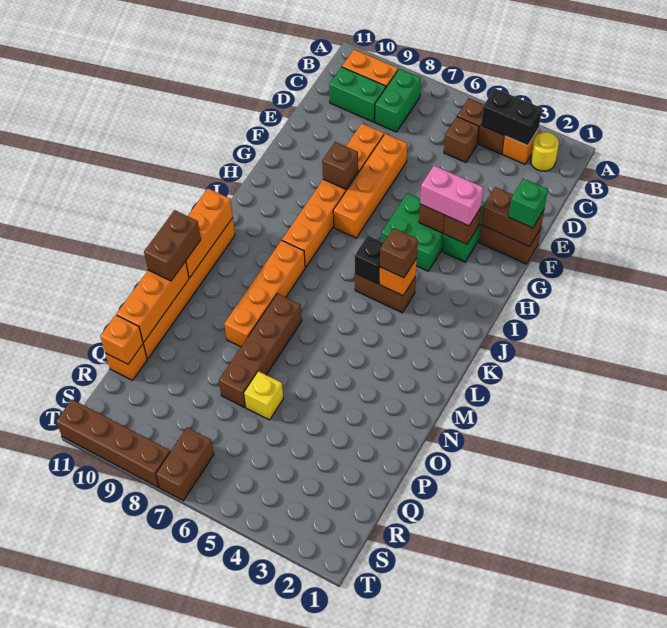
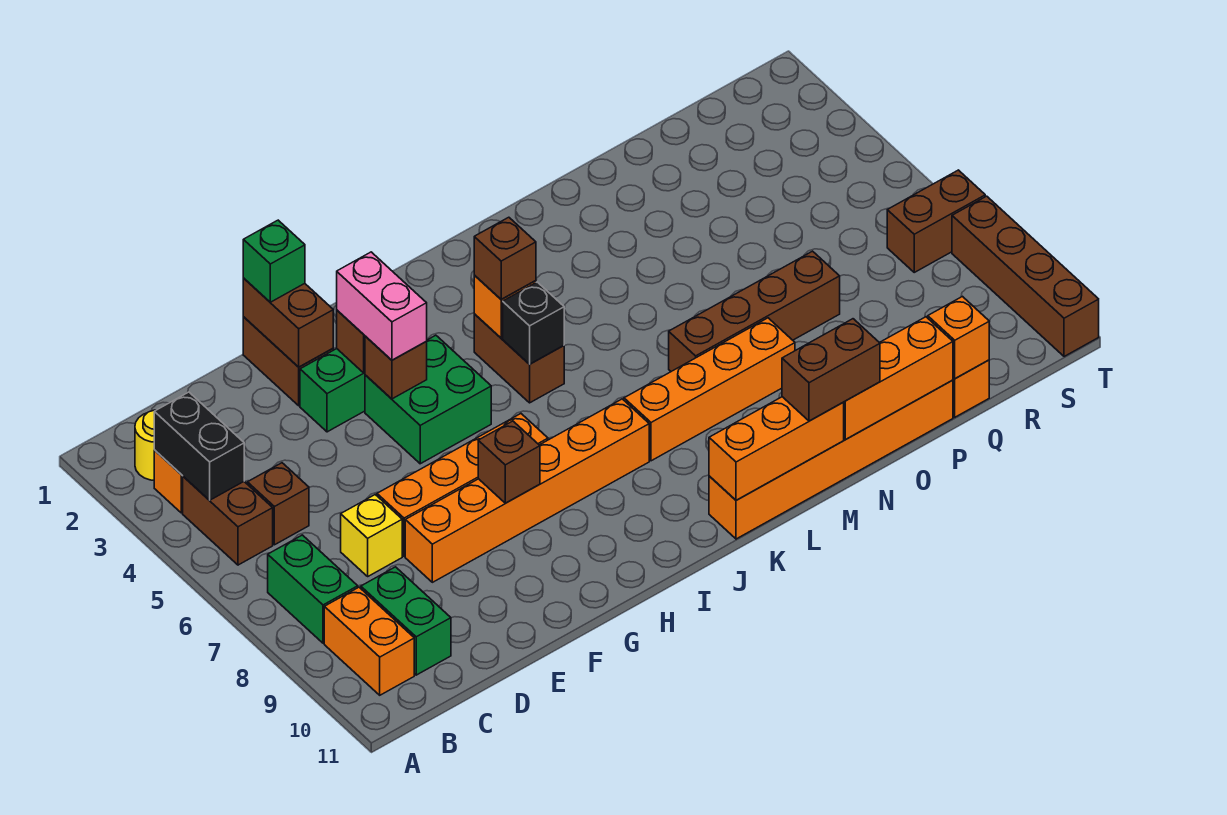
green brick B8:C8 level 1 -> green brick B7:B8 level 1
yellow brick P6 level 1 -> yellow brick D7 level 1

